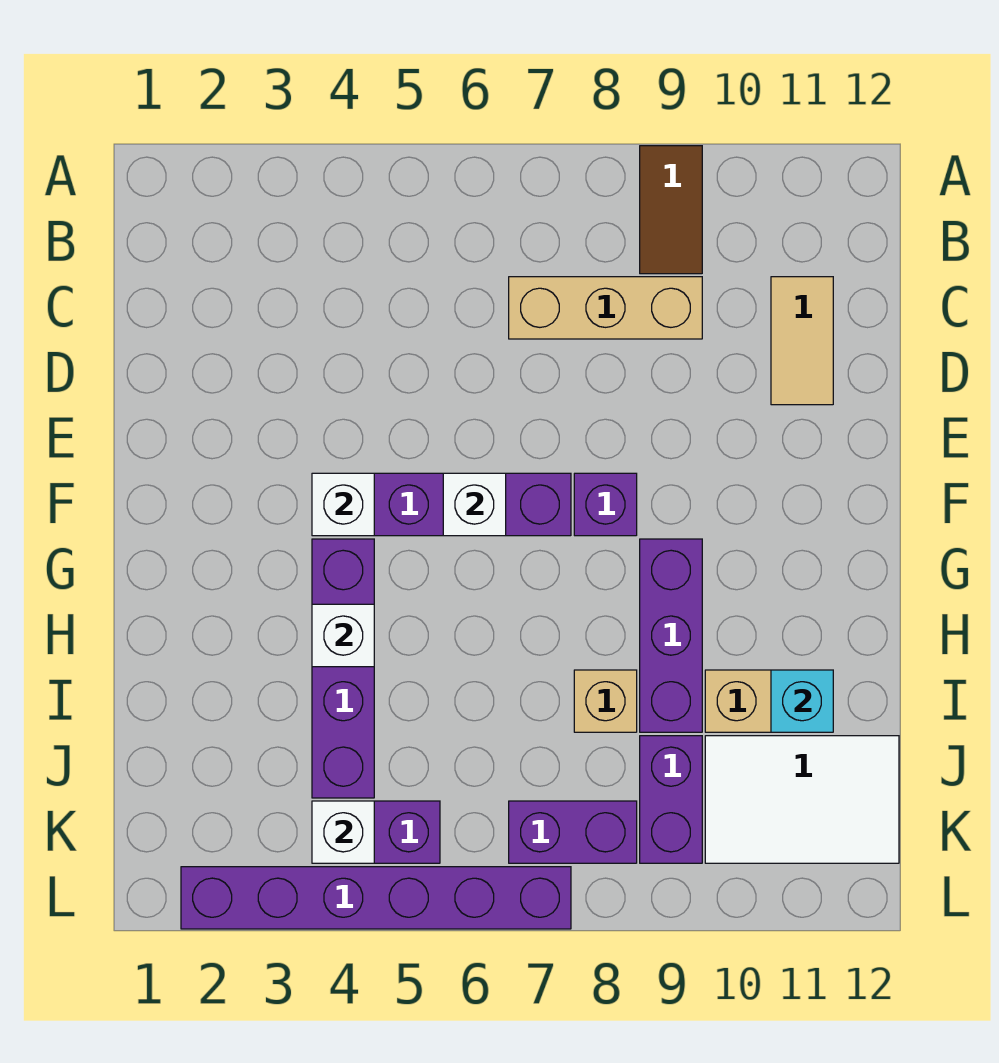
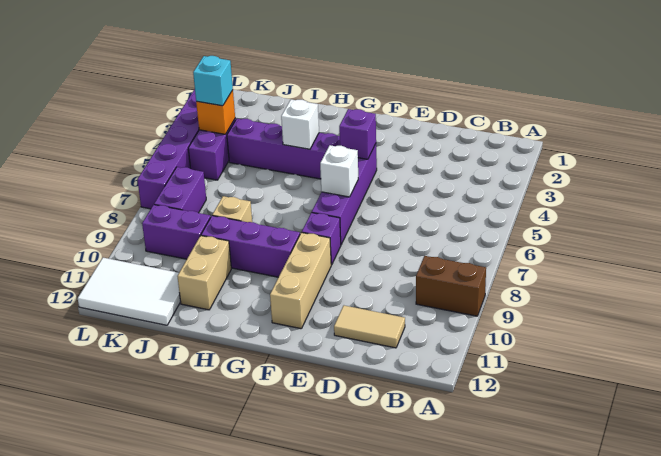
brown tile A9:B9 level 1 -> brown brick A9:B9 level 1
tan brick C7:C9 level 1 -> tan brick F9:F11 level 1
white brick F4 level 2 -> purple brick F4 level 2
cyan brick I11 level 2 -> cyan brick K4 level 3
white tile J10:K12 level 1 -> white tile J11:L12 level 1
white brick K4 level 2 -> orange brick K4 level 2

